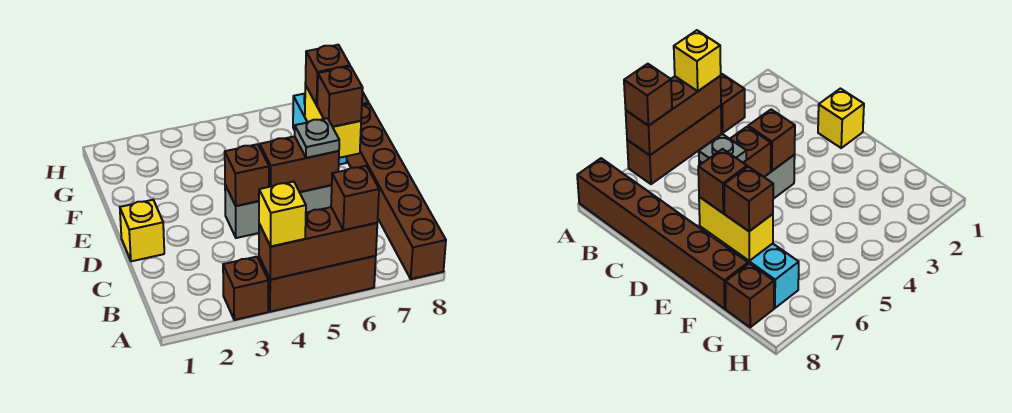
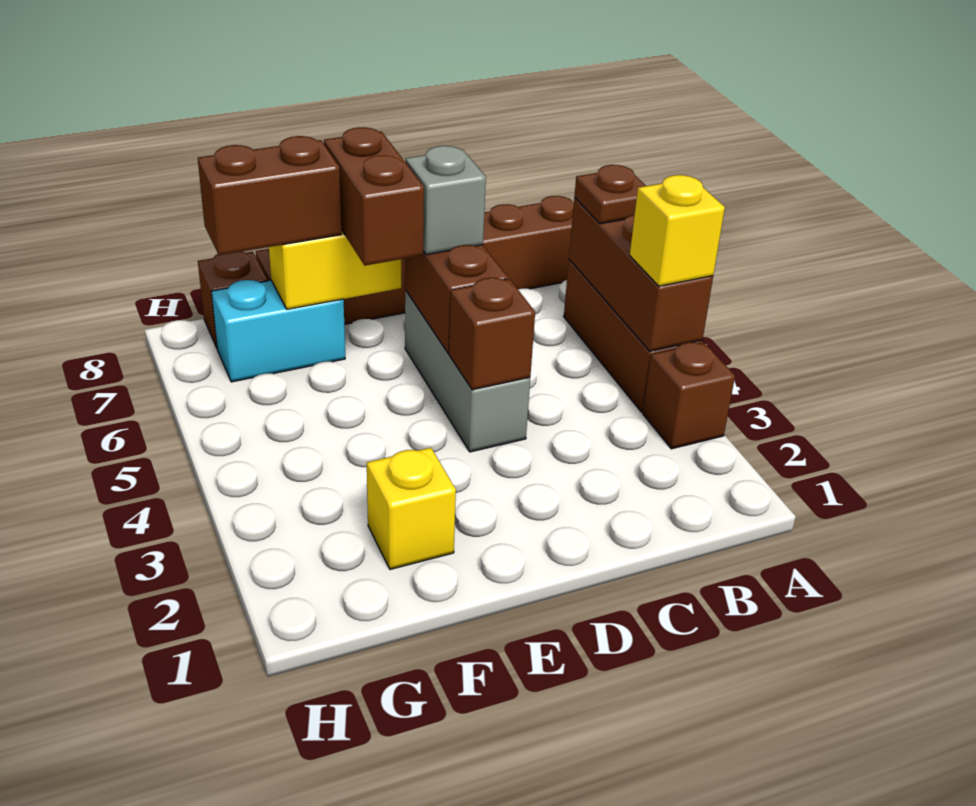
brown brick A6 level 3 -> brown plate A6 level 3
yellow brick D1 level 1 -> yellow brick F2 level 1
grey plate D6 level 3 -> grey brick D6 level 3
brown brick E7 level 3 -> brown brick E6:E7 level 3
brown brick F7 level 3 -> brown brick F7:G7 level 3

